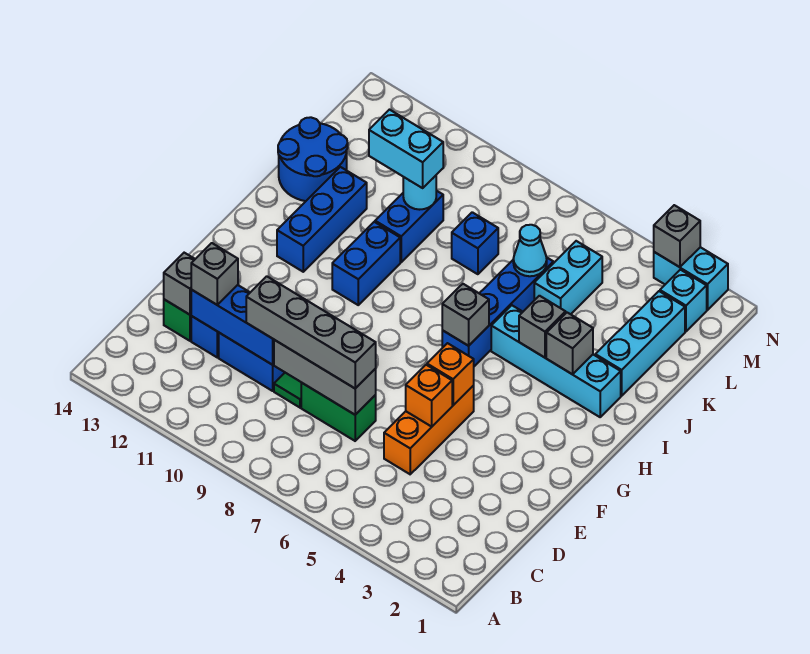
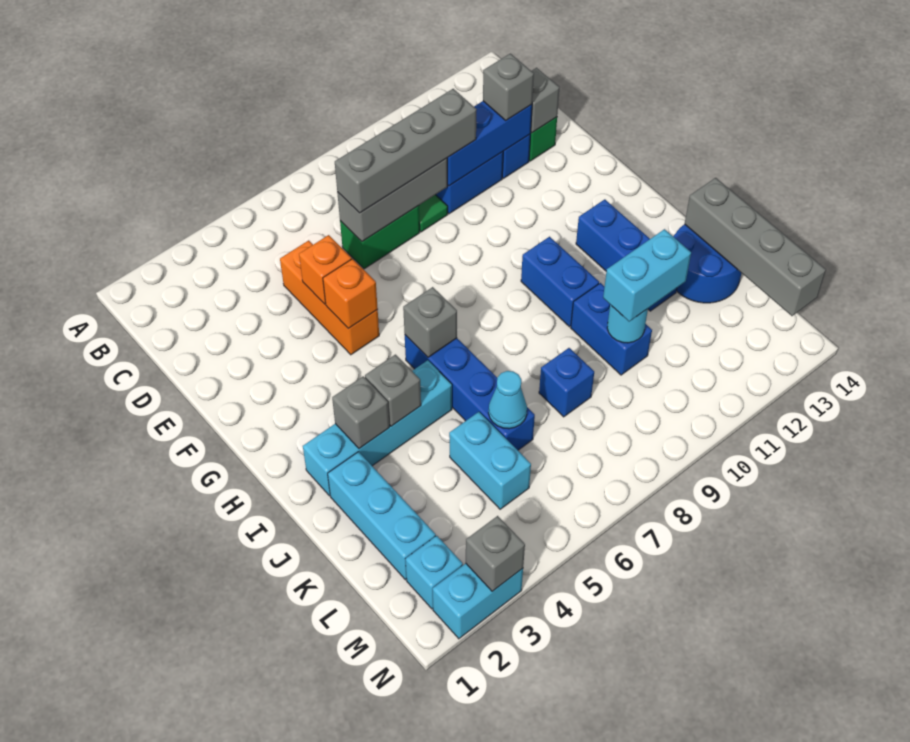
none -> grey brick J14:M14 level 2

